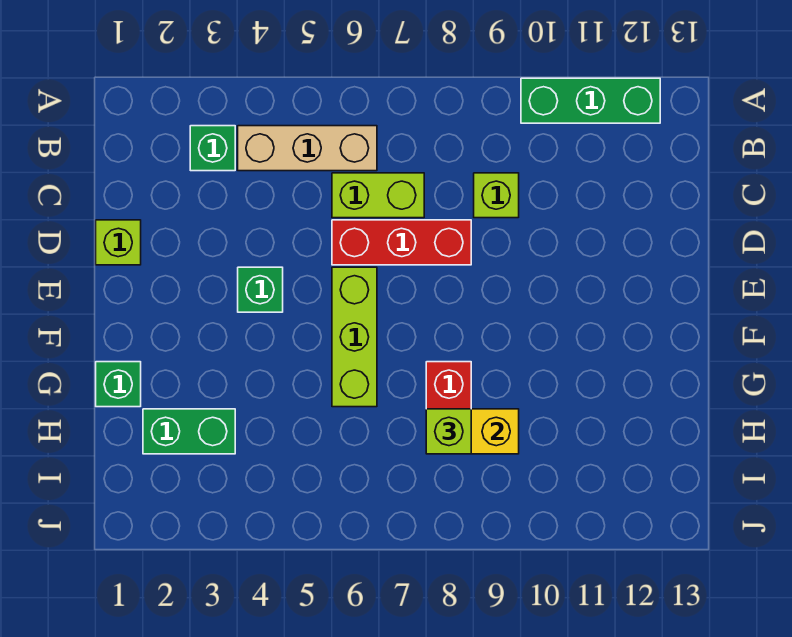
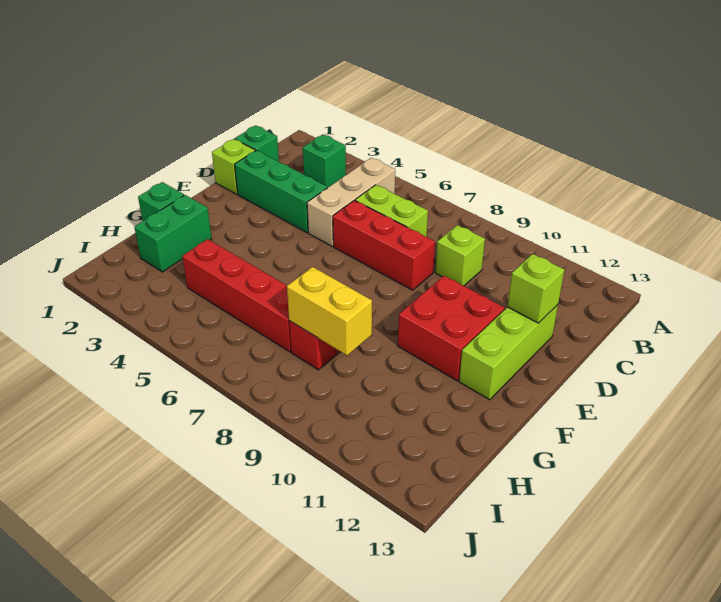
green brick A10:A12 level 1 -> green brick D2:D4 level 1
tan brick B4:B6 level 1 -> tan brick B5:D5 level 1
green brick E4 level 1 -> green brick C1 level 1
lime brick E6:G6 level 1 -> lime brick D12:F12 level 1
none -> red brick E10:F11 level 1
green brick H2:H3 level 1 -> green brick G2:H2 level 1
none -> red brick H4:H7 level 1
lime brick H8 level 3 -> lime brick D12 level 2

